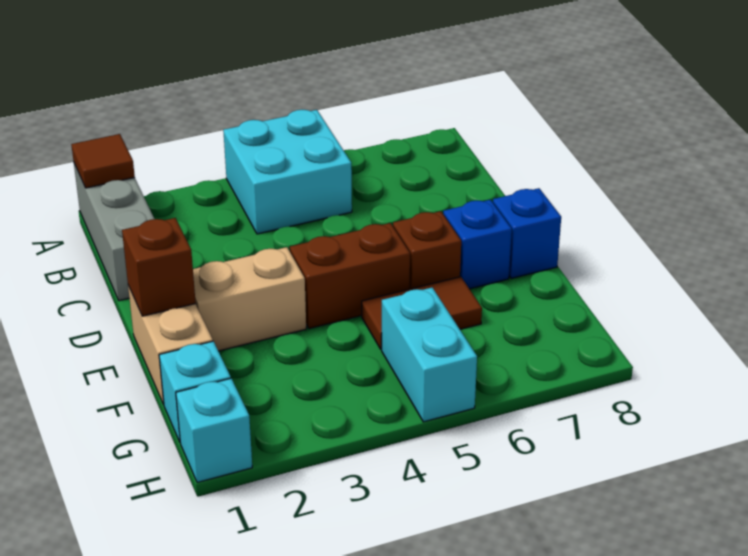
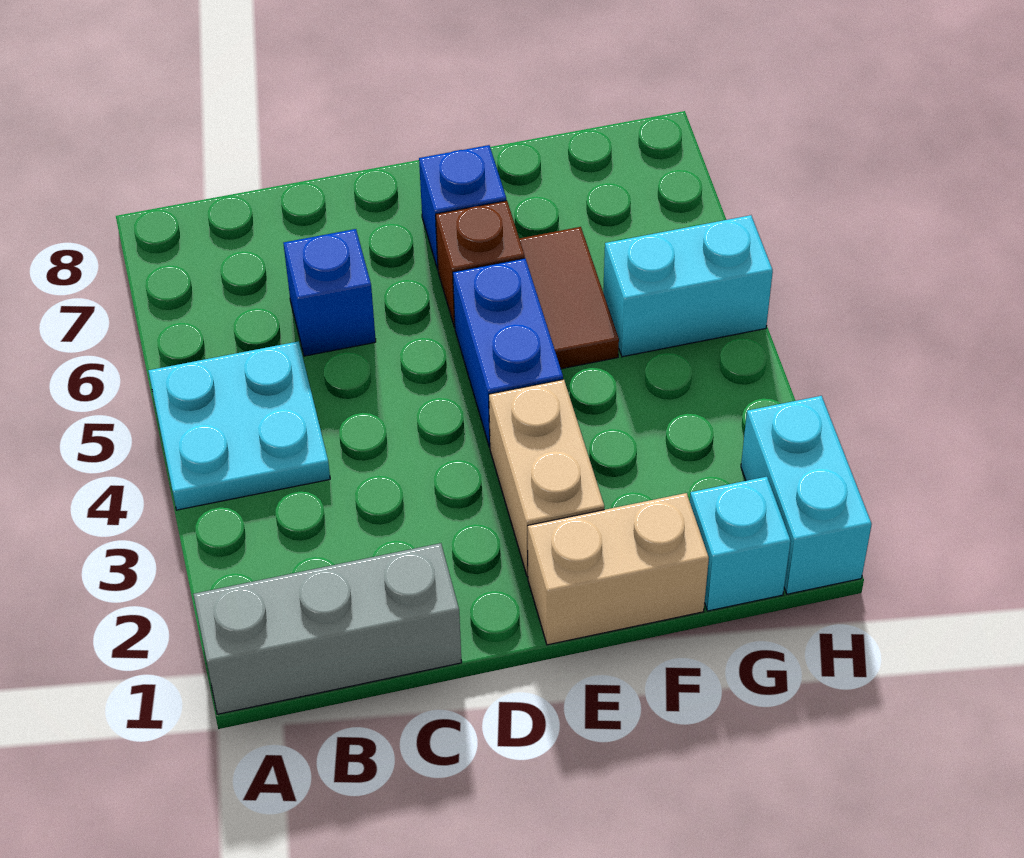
brown tile A1 level 2 -> none
cyan brick A4:B5 level 1 -> cyan plate A4:B5 level 1
brown brick E1 level 2 -> none
brown brick E4:E5 level 1 -> blue brick E4:E5 level 1
blue brick E8 level 1 -> blue brick C6 level 1
cyan brick H1 level 1 -> cyan brick H1:H2 level 1

